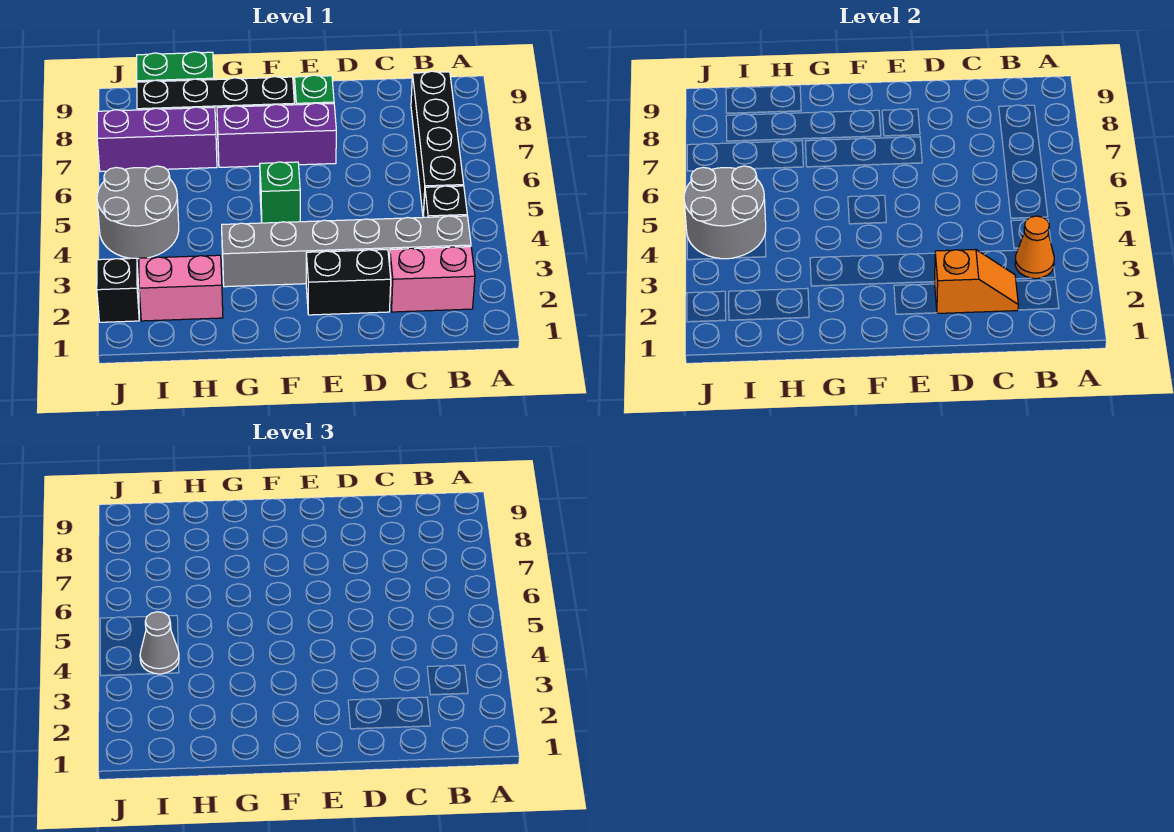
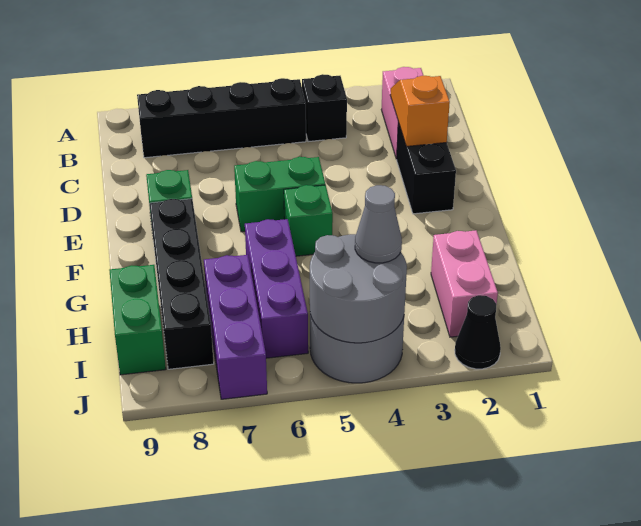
grey brick B3:G3 level 1 -> none
orange cone B3 level 2 -> none
none -> green brick E5:E6 level 1
purple brick E7:G7 level 1 -> purple brick G6:I6 level 1
black brick J2 level 1 -> black cone J2 level 1

